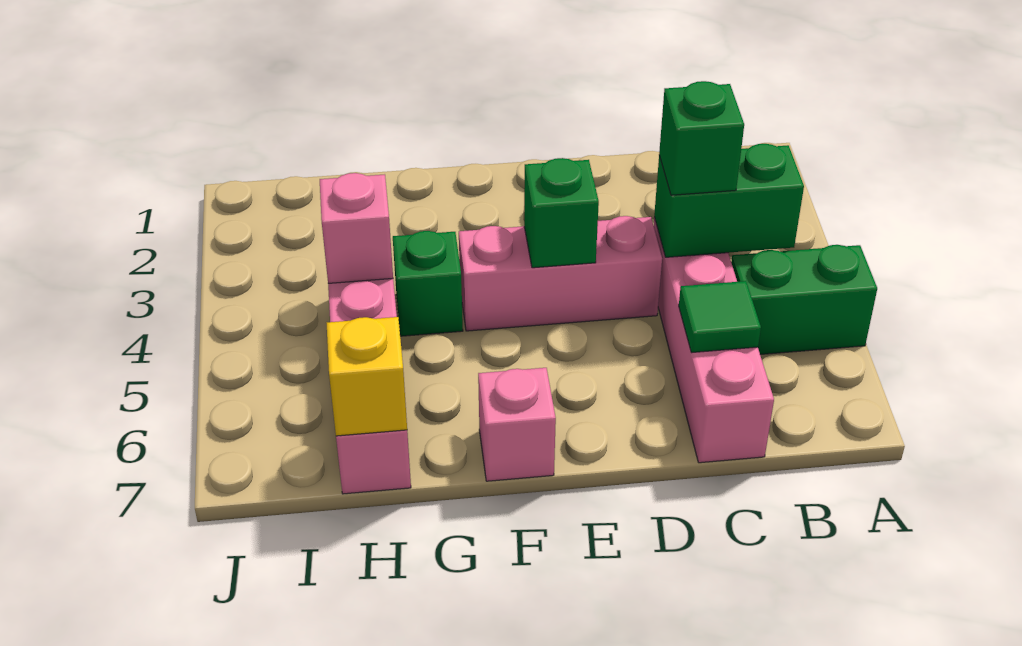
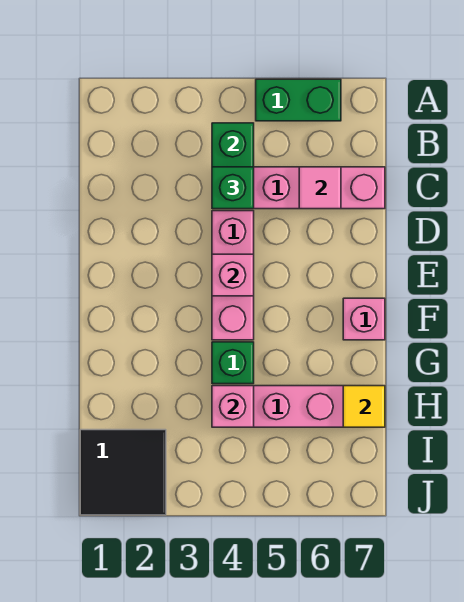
green brick A5:B5 level 1 -> green brick A5:A6 level 1
green tile C6 level 2 -> pink tile C6 level 2
green brick E4 level 2 -> pink brick E4 level 2
yellow brick H7 level 2 -> yellow tile H7 level 2
none -> black tile I1:J2 level 1

